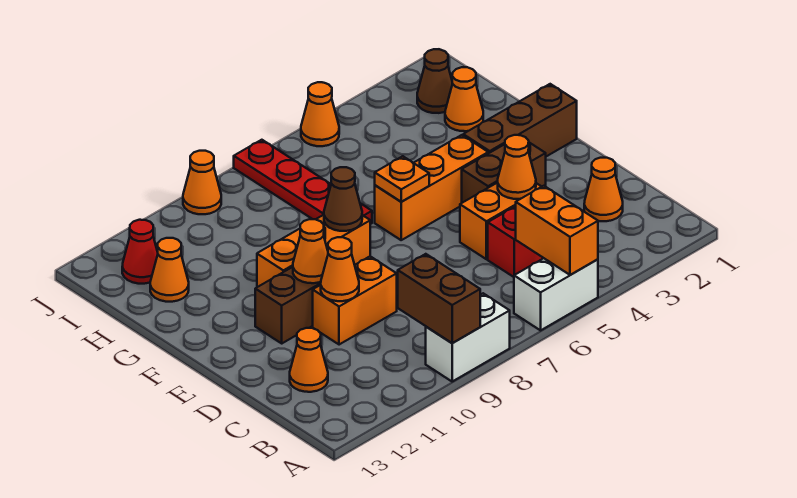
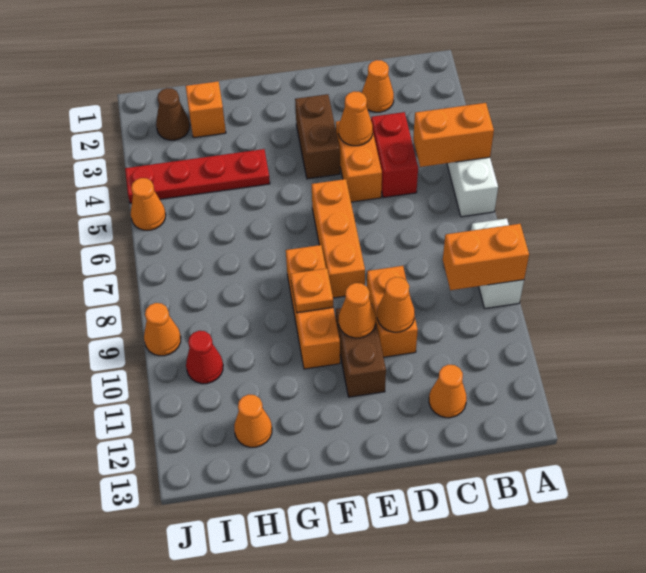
brown brick A9:B9 level 2 -> orange brick A9:B9 level 2
brown brick F1:F3 level 1 -> none
orange brick F4:F6 level 1 -> orange brick E6:E8 level 1
orange plate F6 level 2 -> orange plate F9 level 2
brown cone F8 level 2 -> none
red plate G7:J7 level 1 -> red plate G4:J4 level 1
orange cone H2 level 1 -> orange brick H2 level 1
red cone I12 level 1 -> red cone I10 level 1

